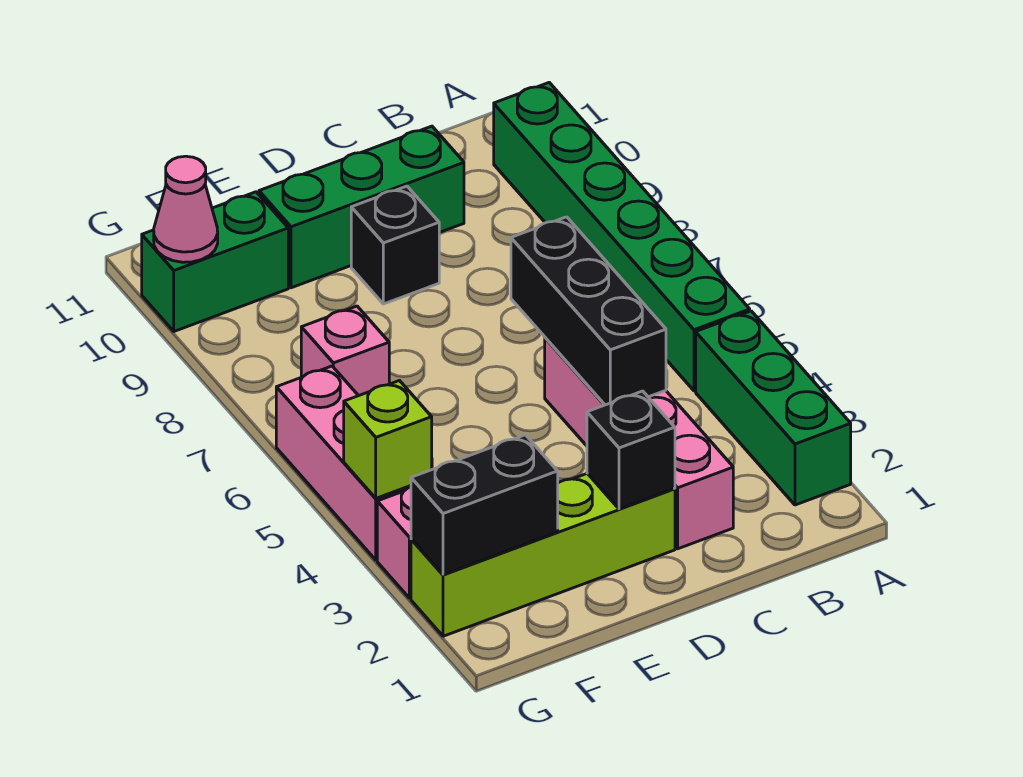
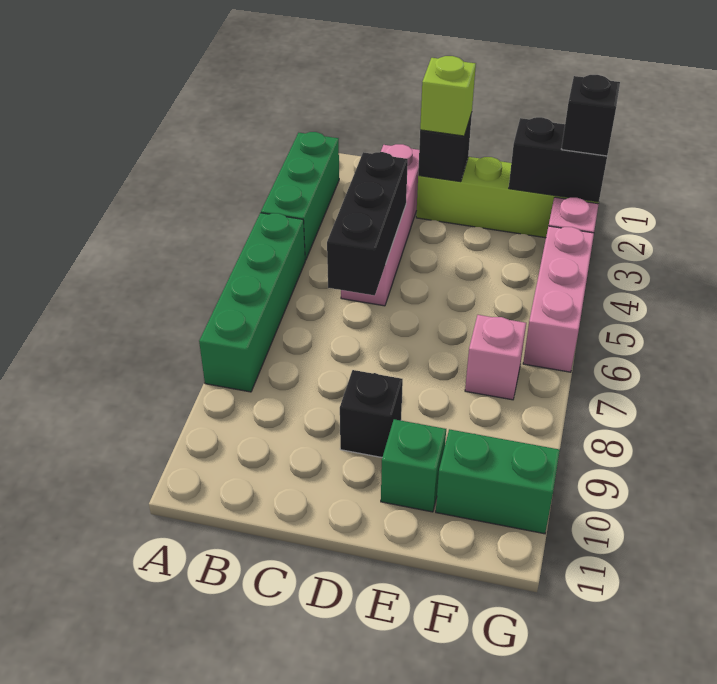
green brick A5:A10 level 1 -> green brick A5:A8 level 1
green brick C10:E10 level 1 -> green brick E10 level 1
none -> black brick G2 level 3
lime brick G4 level 2 -> lime brick D2 level 3
pink cone G10 level 2 -> none

